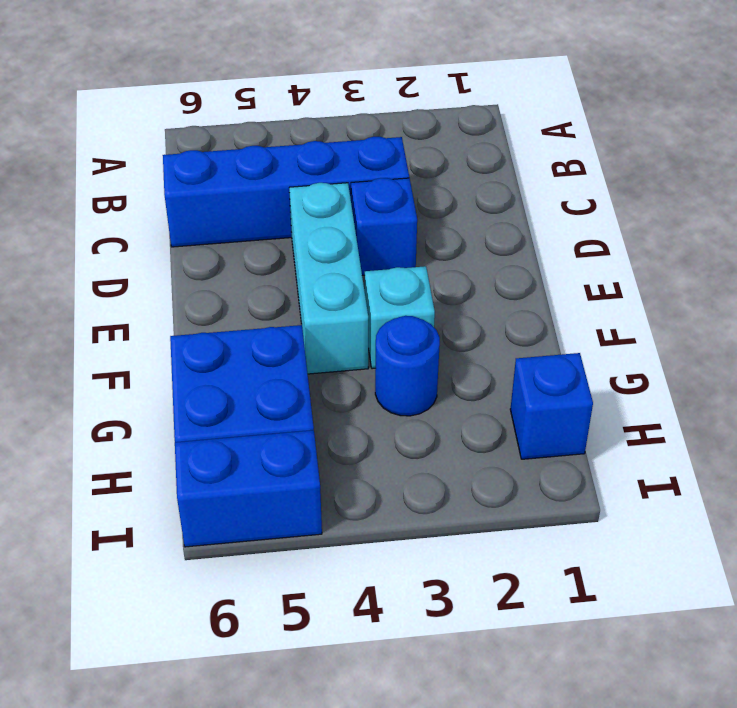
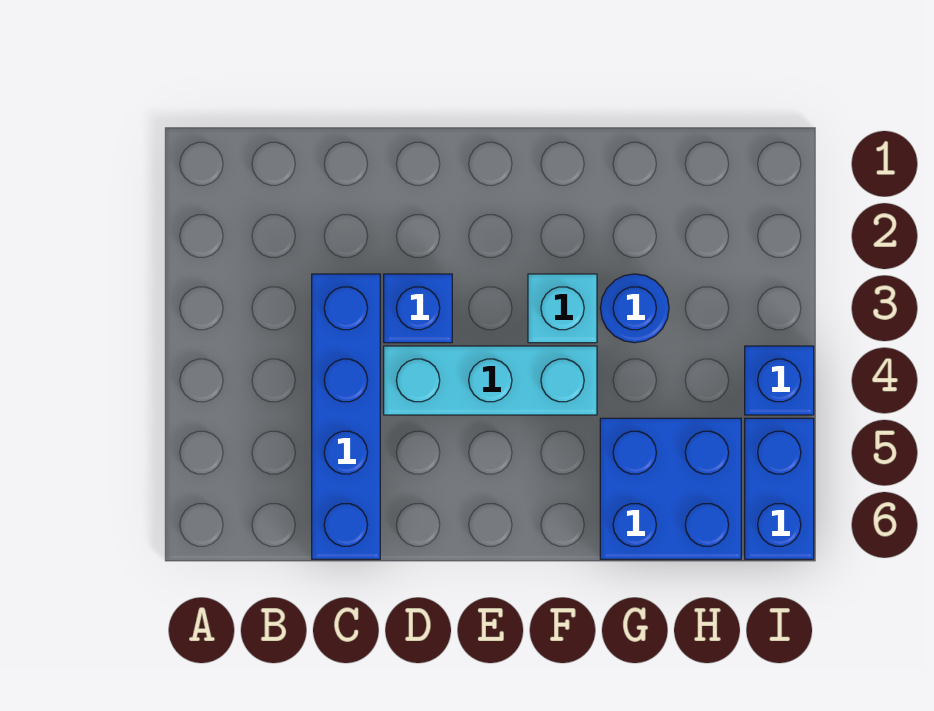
blue brick H1 level 1 -> blue brick I4 level 1

